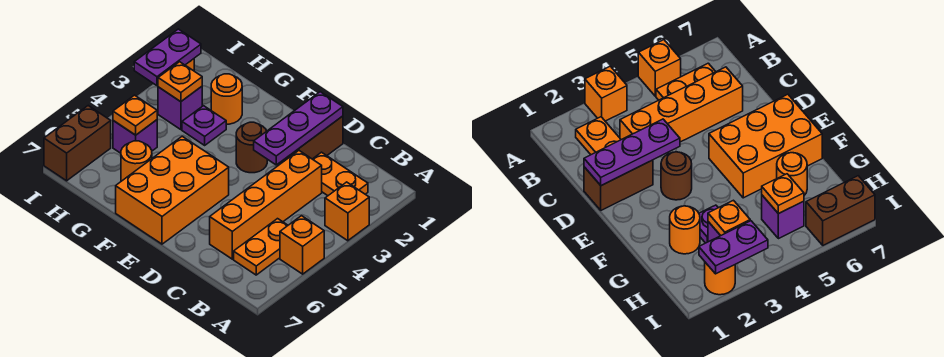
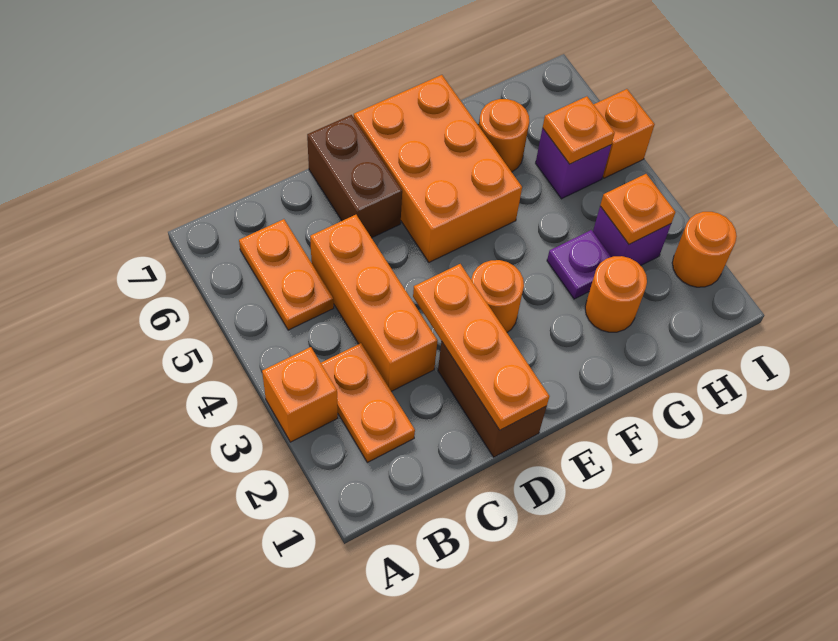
orange brick A5 level 1 -> orange brick I5 level 1
orange plate B2:C2 level 1 -> orange plate B2:B3 level 1
orange brick C3:C6 level 1 -> orange brick C3:C5 level 1
purple plate D1:D3 level 2 -> orange plate D1:D3 level 2
brown round brick E3 level 1 -> orange round brick E3 level 1
purple plate I2:I3 level 2 -> none
brown brick I6:I7 level 1 -> brown brick D6:D7 level 1

